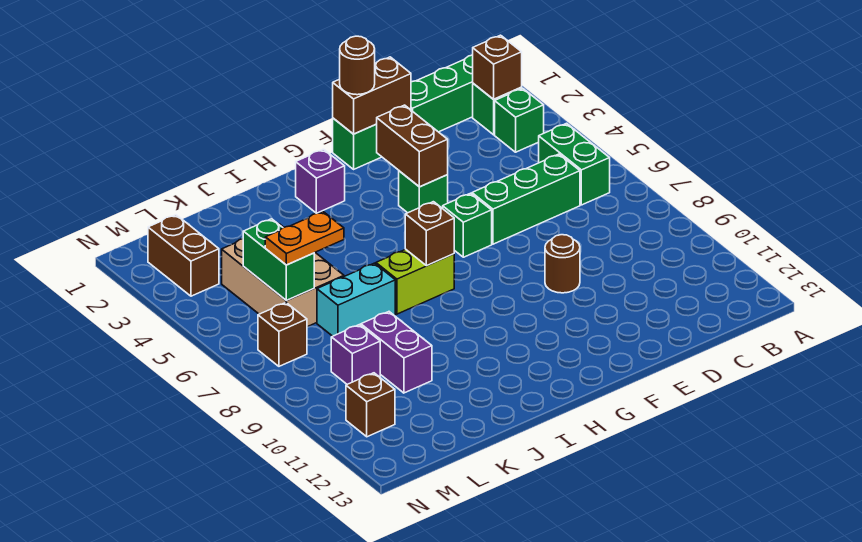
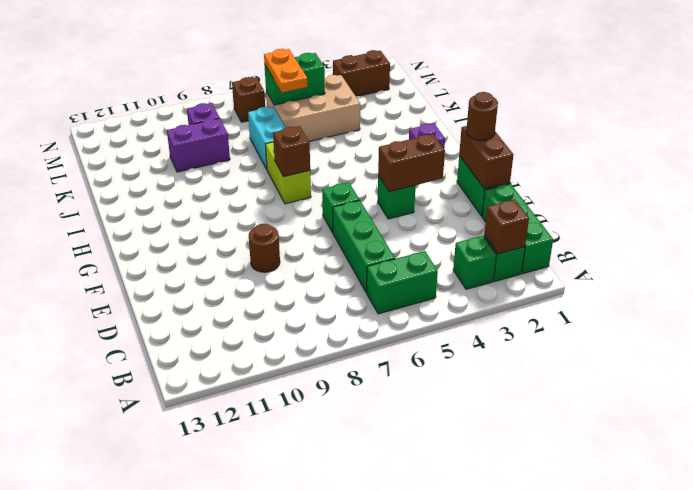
brown brick M11 level 1 -> none

